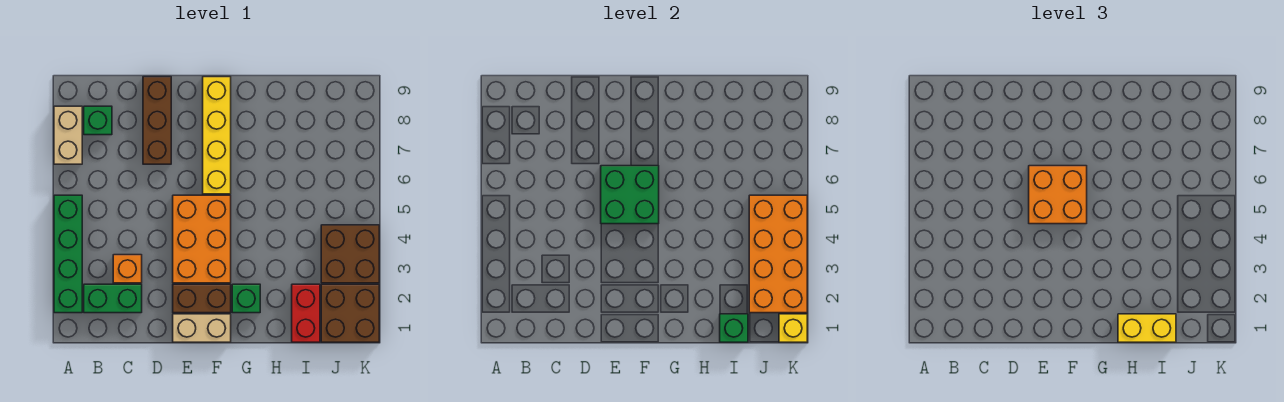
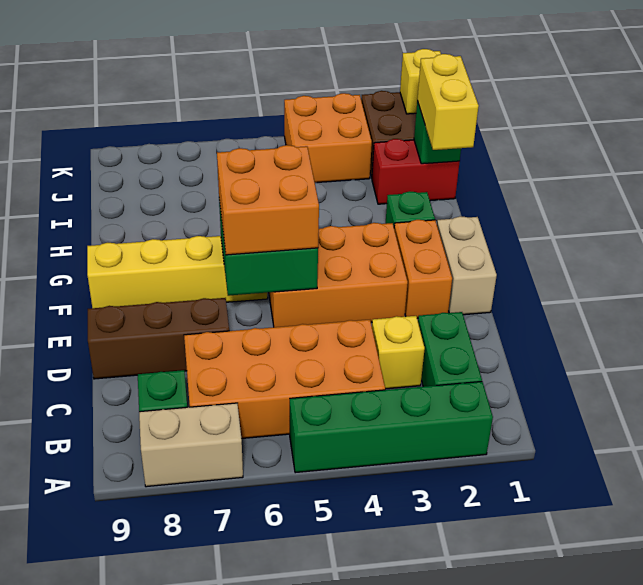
orange brick C3 level 1 -> yellow brick C3 level 1
brown brick E2:F2 level 1 -> orange brick E2:F2 level 1
orange brick J2:K5 level 2 -> orange brick B4:C7 level 1
brown brick J3:K4 level 1 -> orange brick J3:K4 level 1

